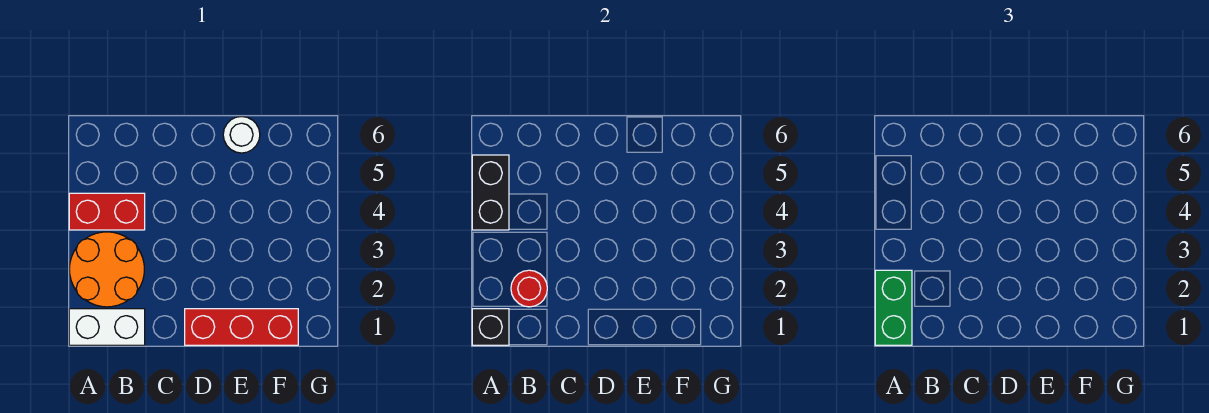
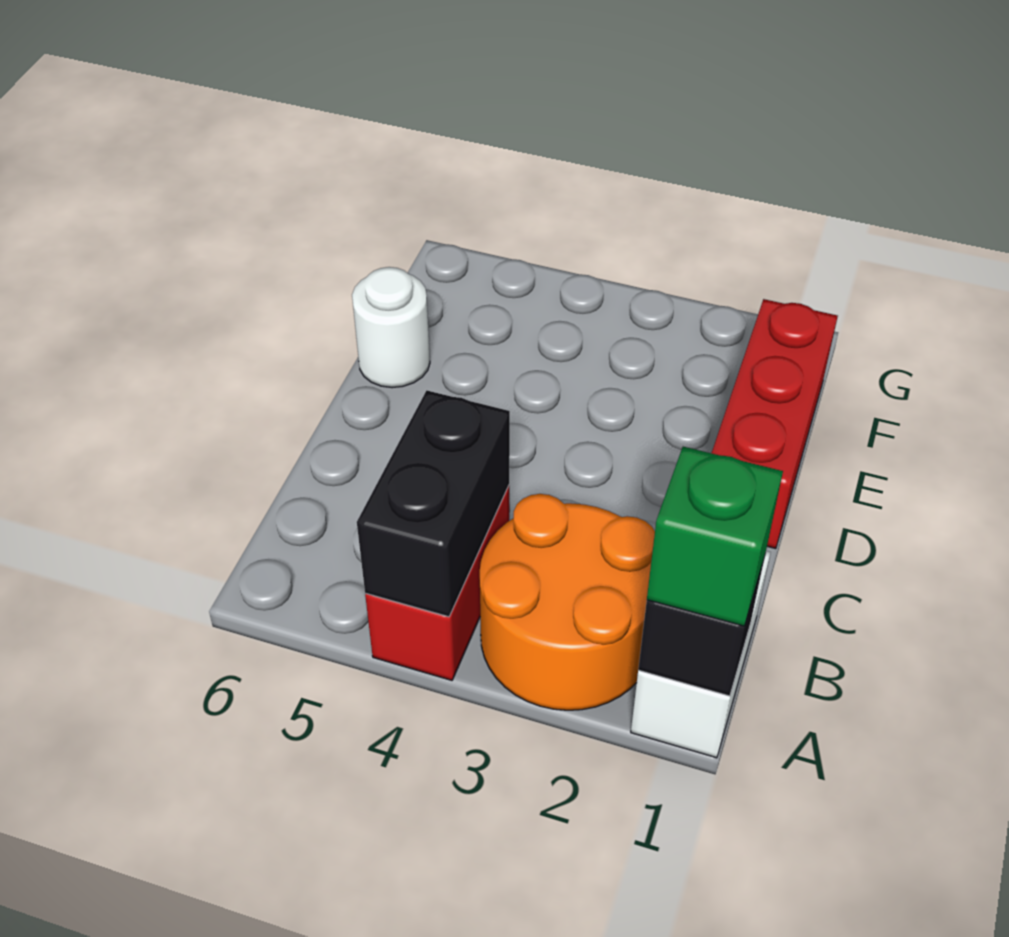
green brick A1:A2 level 3 -> green brick A1 level 3
black brick A4:A5 level 2 -> black brick A4:B4 level 2
red round brick B2 level 2 -> none

